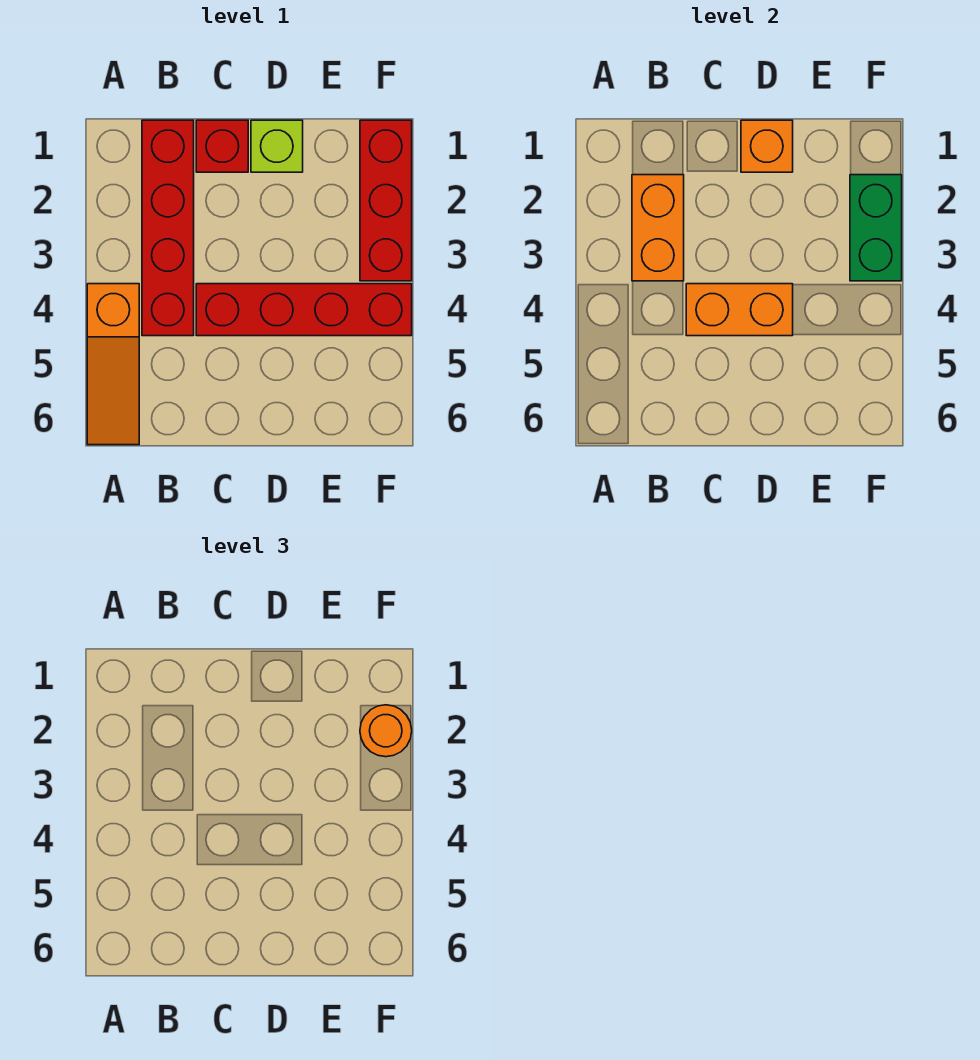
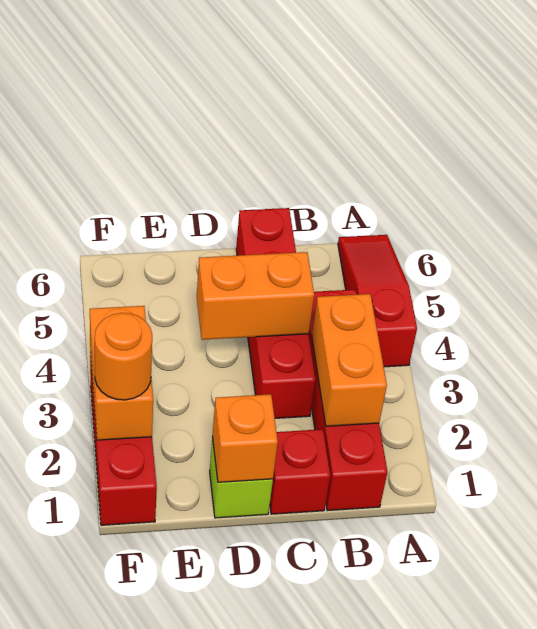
orange slope A4:A6 level 1 top 4 -> red slope A4:A6 level 1 top 4
red brick C4:F4 level 1 -> red brick C3:C6 level 1
green brick F2:F3 level 2 -> orange brick F2:F3 level 2

